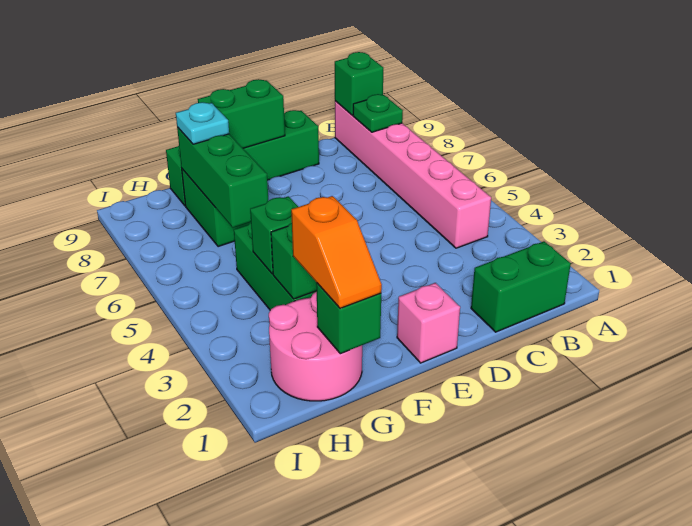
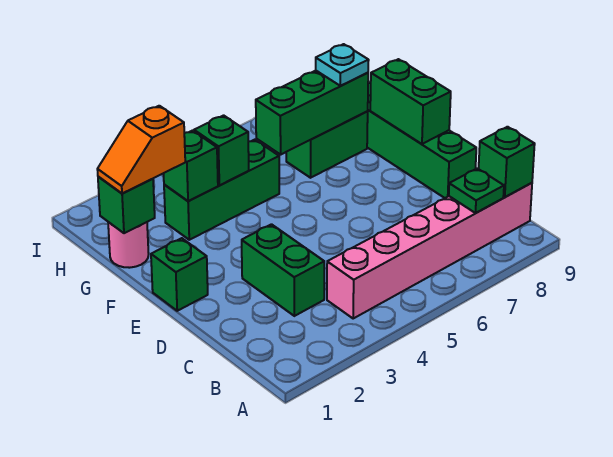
green brick B1:C1 level 1 -> green brick C3:D3 level 1
pink brick E1 level 1 -> green brick E1 level 1
pink round brick G1:H2 level 1 -> pink round brick G1 level 1

